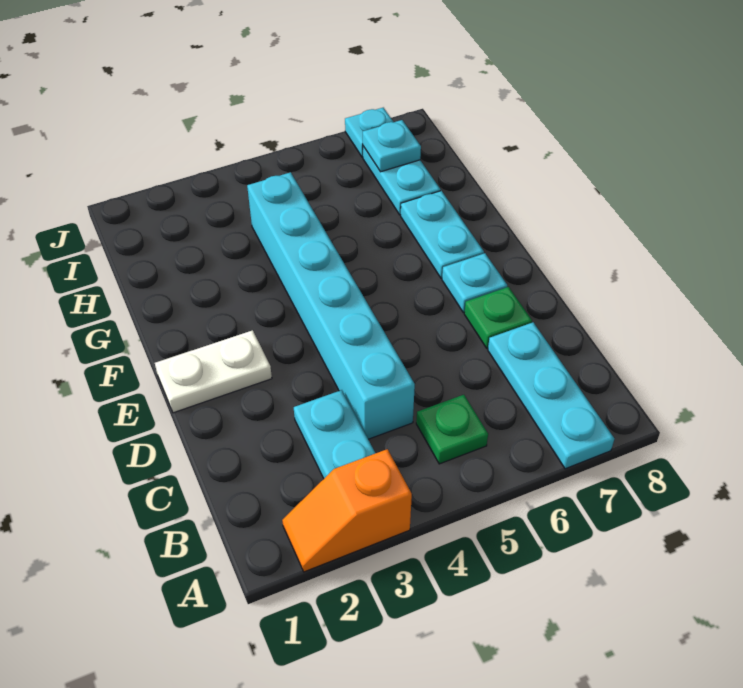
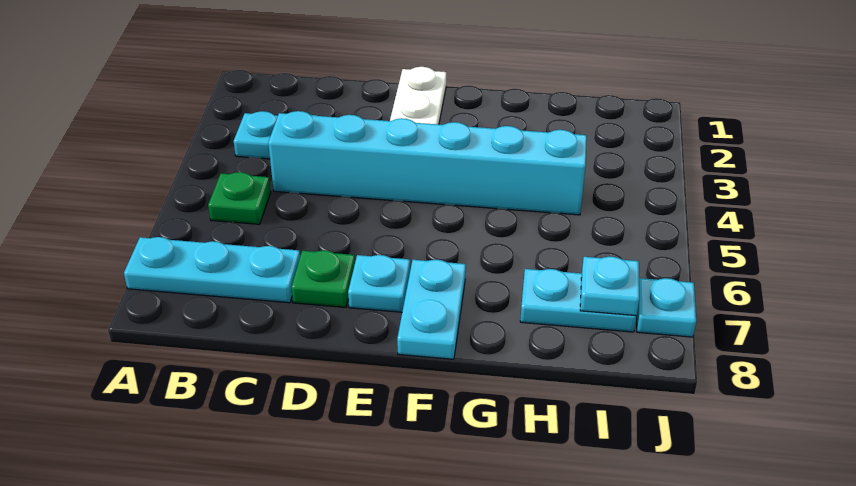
orange slope A2:A3 level 1 top 3 -> none
cyan plate F7:G7 level 1 -> cyan plate F7:F8 level 1

